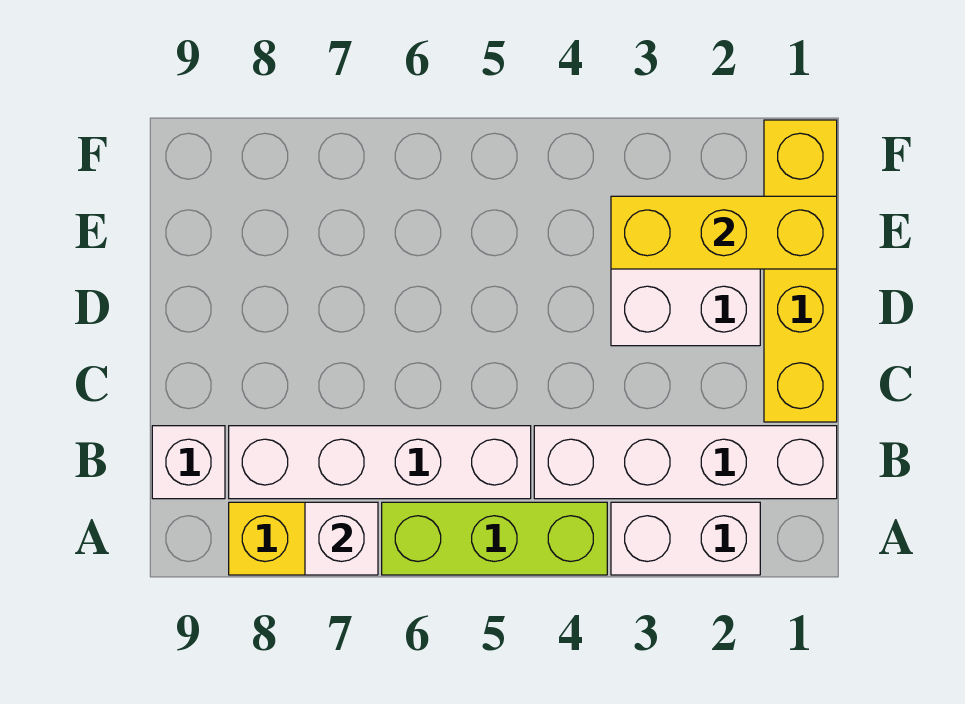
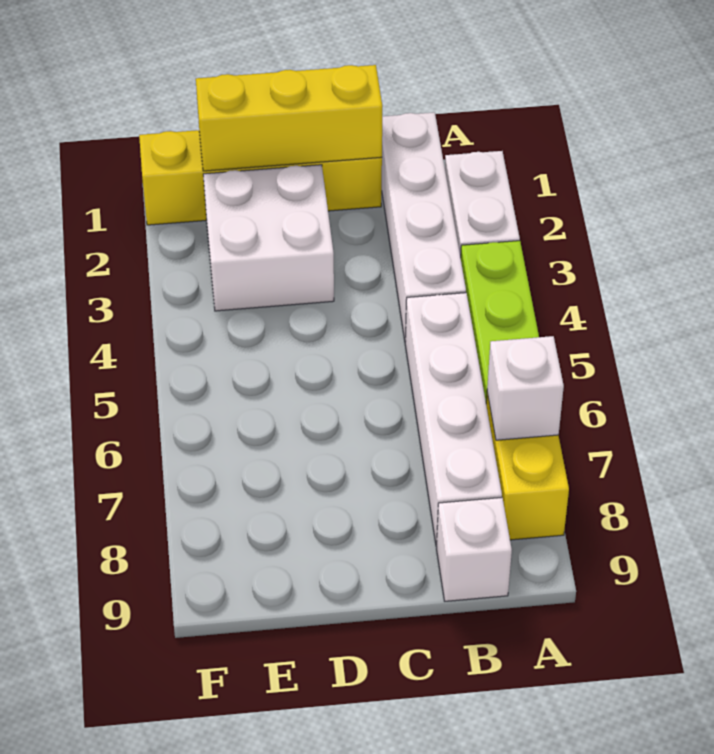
yellow brick E1:E3 level 2 -> yellow brick C1:E1 level 2

